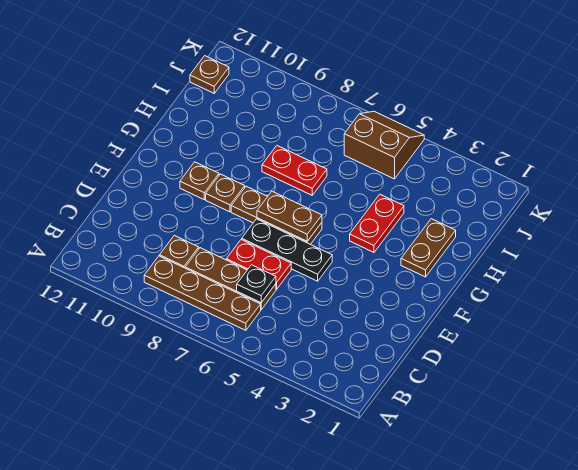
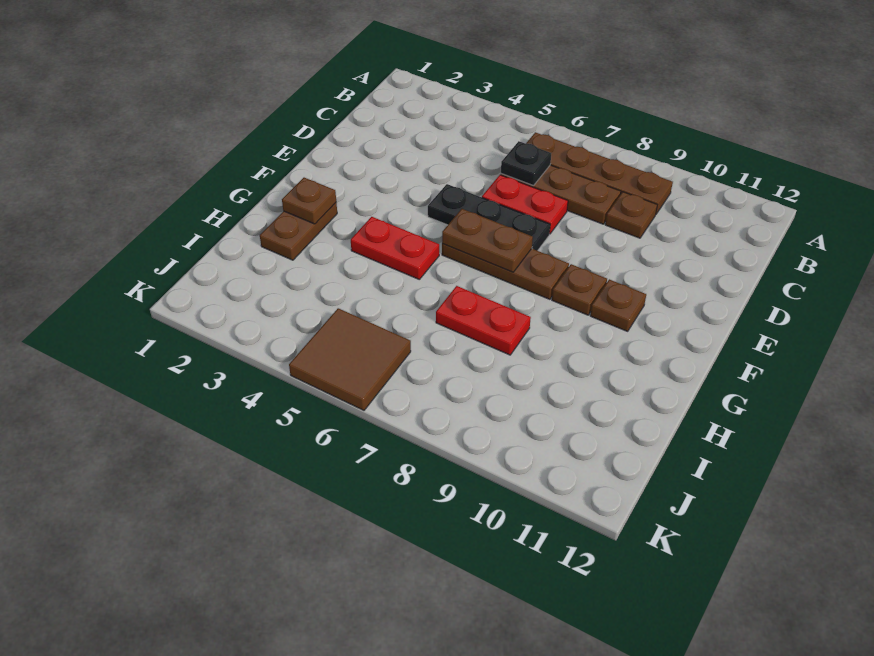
red plate G4:H4 level 1 -> red plate G4:G5 level 1
brown slope J5:K6 level 1 top J -> brown tile J5:K6 level 1
brown plate J12 level 1 -> brown plate G2 level 2

